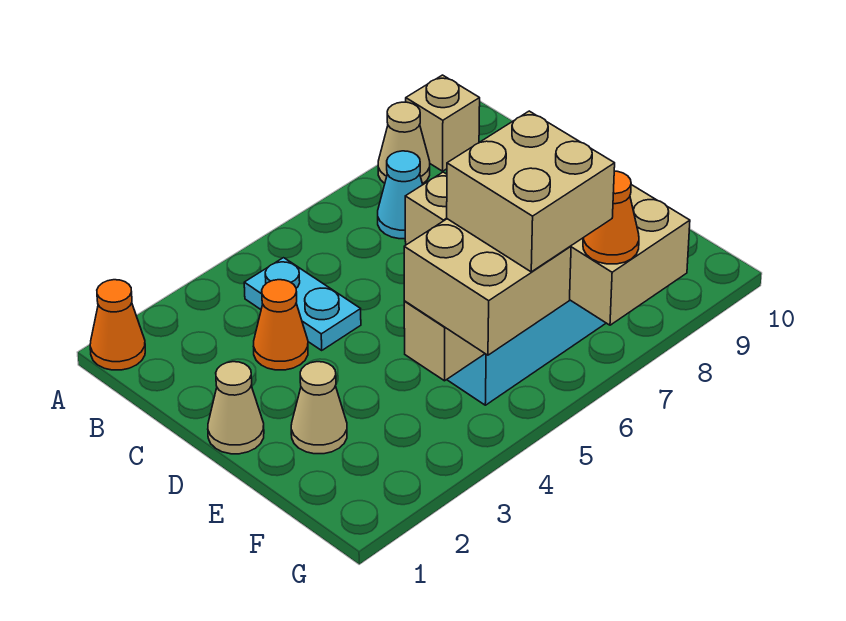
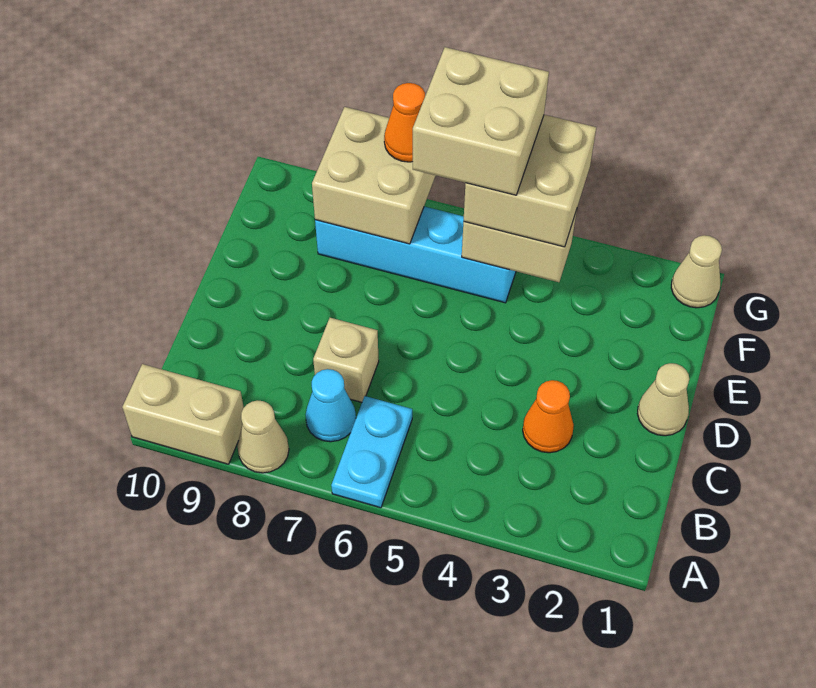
orange cone A1 level 1 -> none
tan brick A9 level 1 -> tan brick A9:A10 level 1
cyan plate B4:C4 level 1 -> cyan plate A6:B6 level 1
tan cone E2 level 1 -> tan cone G1 level 1

